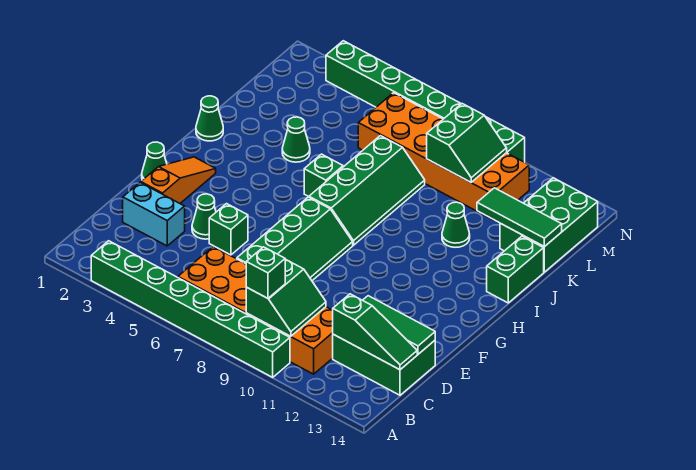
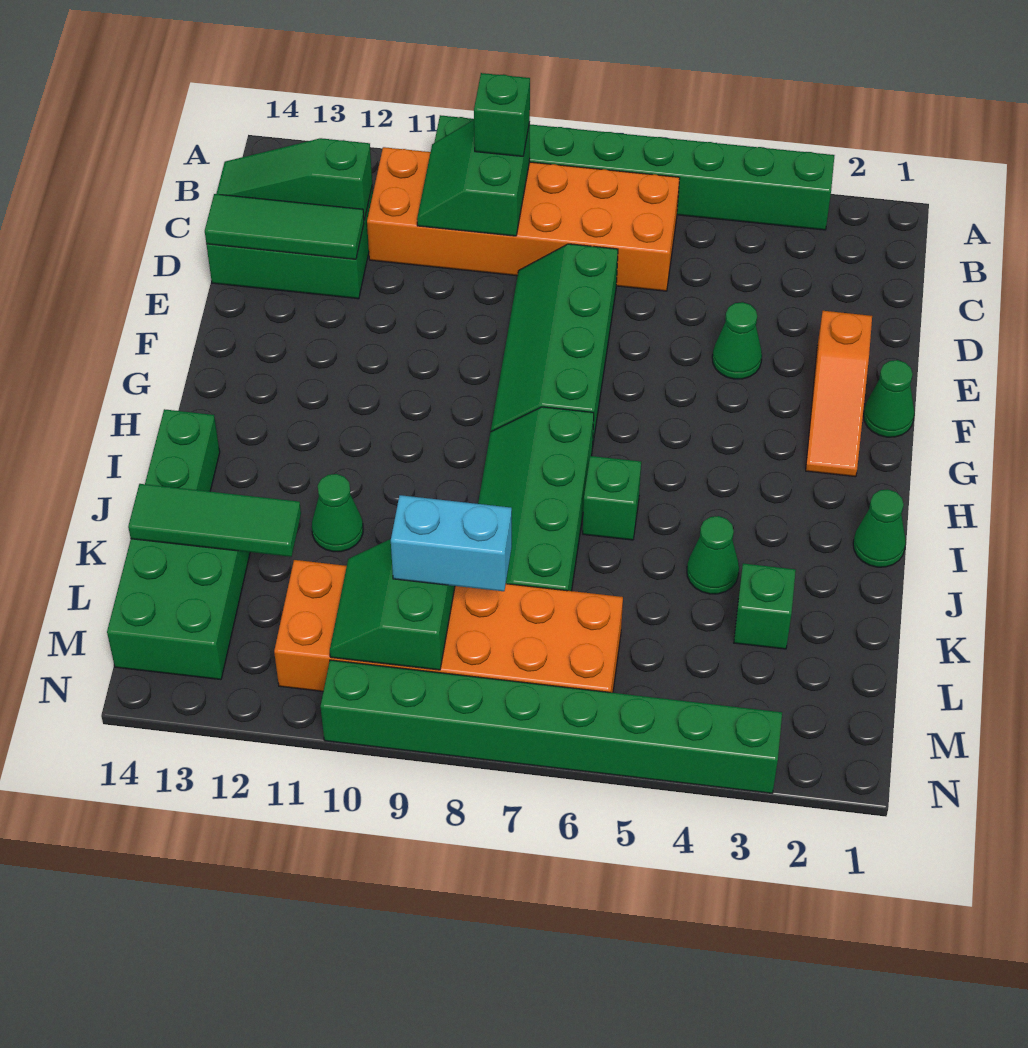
cyan brick D2:D3 level 1 -> cyan brick L8:L9 level 3
green brick E5 level 1 -> green brick K3 level 1

